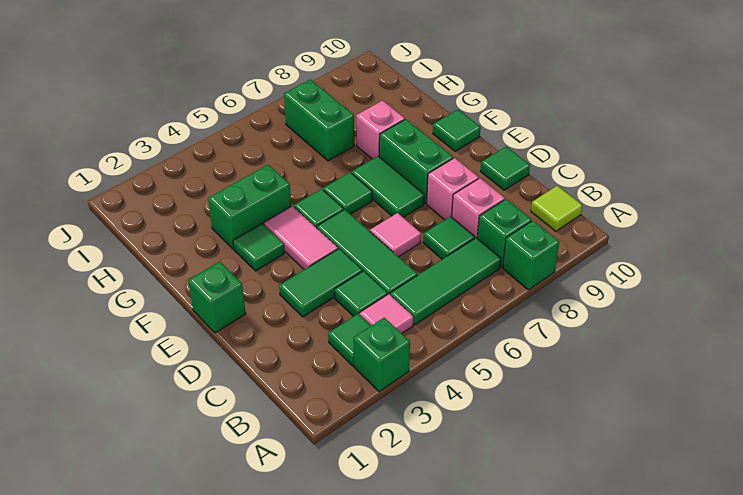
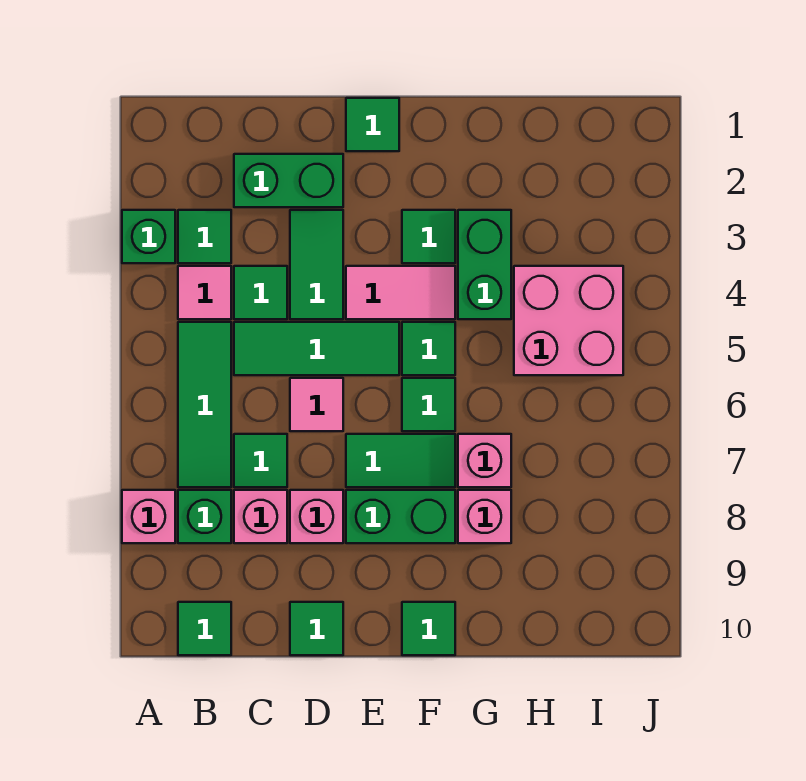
green brick A8 level 1 -> pink brick A8 level 1
lime tile B10 level 1 -> green tile B10 level 1
green brick E1 level 1 -> green tile E1 level 1
none -> pink brick G7 level 1
none -> pink brick H4:I5 level 1
green brick H7:I7 level 1 -> green brick C2:D2 level 1

